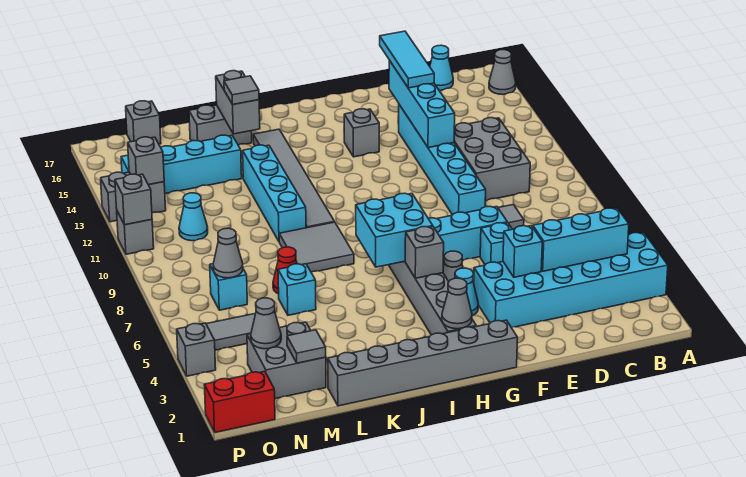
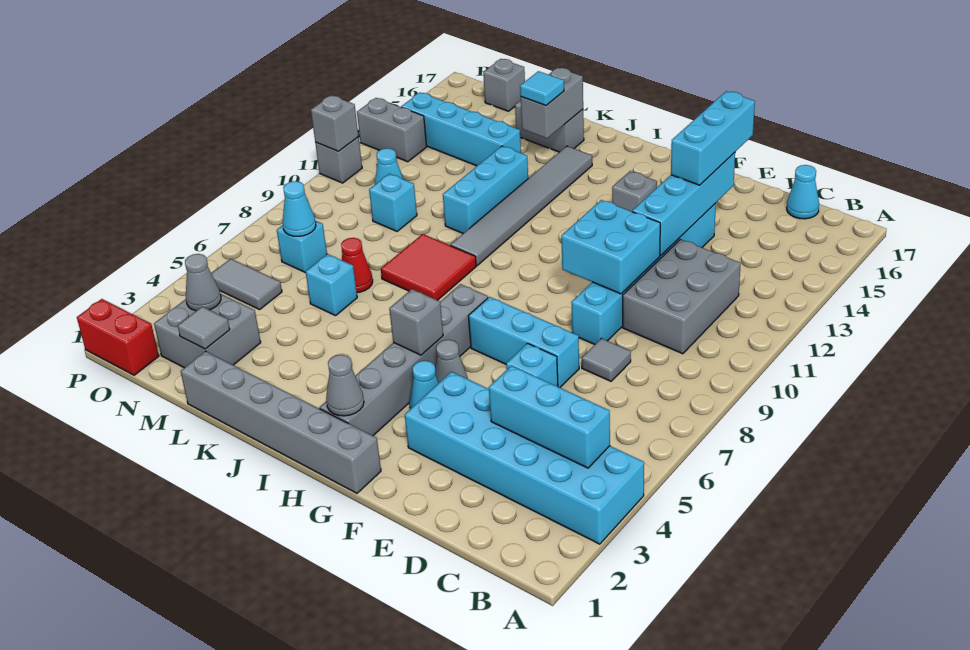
grey cone A16 level 1 -> none
cyan brick E4 level 2 -> cyan brick M10 level 1
cyan tile E14:E16 level 3 -> cyan brick E14:E16 level 3
cyan brick H6:I7 level 2 -> cyan brick E10:F11 level 2
grey tile J8:K9 level 1 -> red tile J8:K9 level 1
cyan brick K10:K13 level 1 -> cyan brick K11:K13 level 1
grey tile K15 level 3 -> cyan tile K15 level 3
grey cone N7 level 2 -> cyan cone N7 level 2
grey brick O13 level 2 -> none
grey brick P4 level 1 -> none

